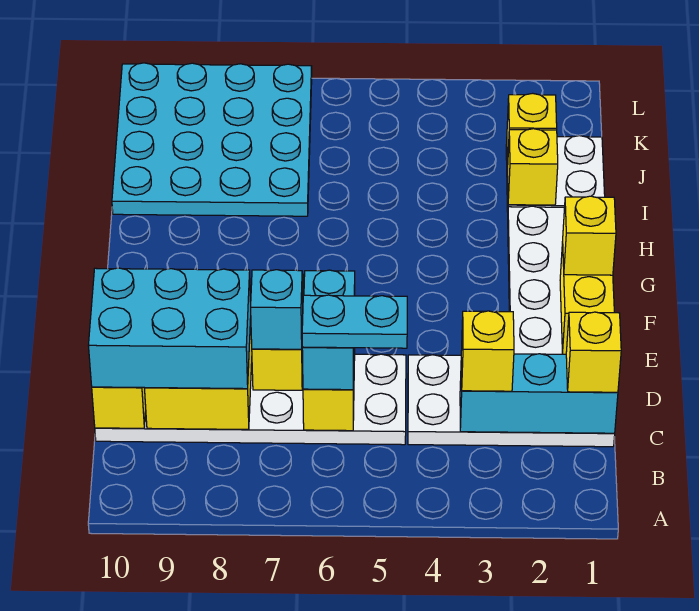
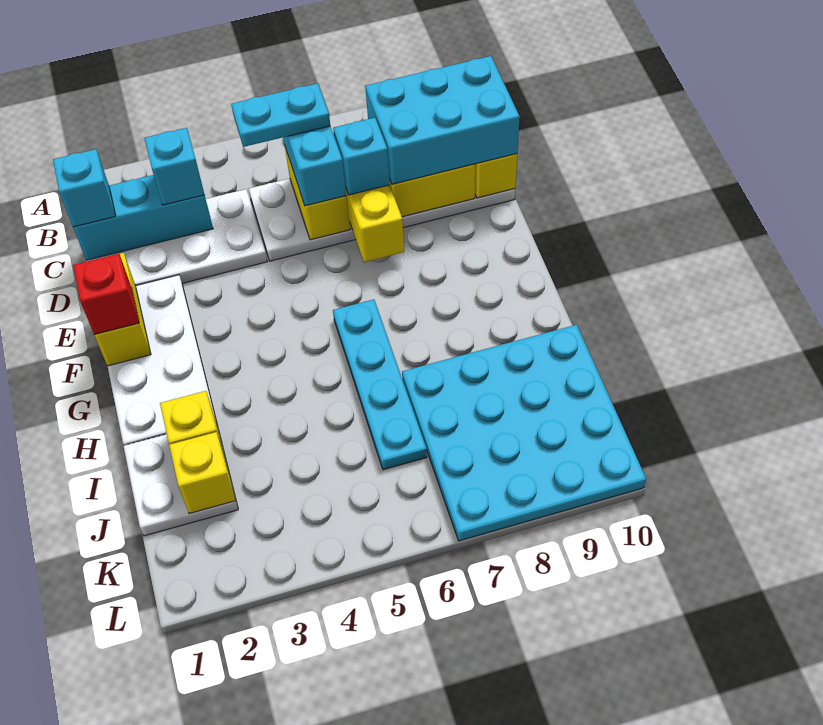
yellow brick C1 level 3 -> cyan brick C1 level 3
yellow brick C3 level 3 -> cyan brick C3 level 3
yellow brick F1 level 3 -> red brick F1 level 3
none -> cyan plate G6:J6 level 1

